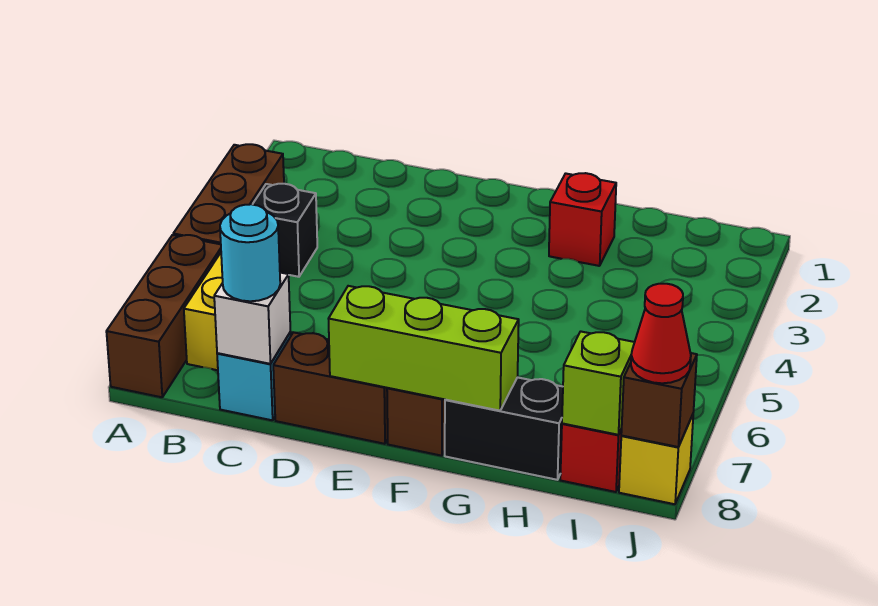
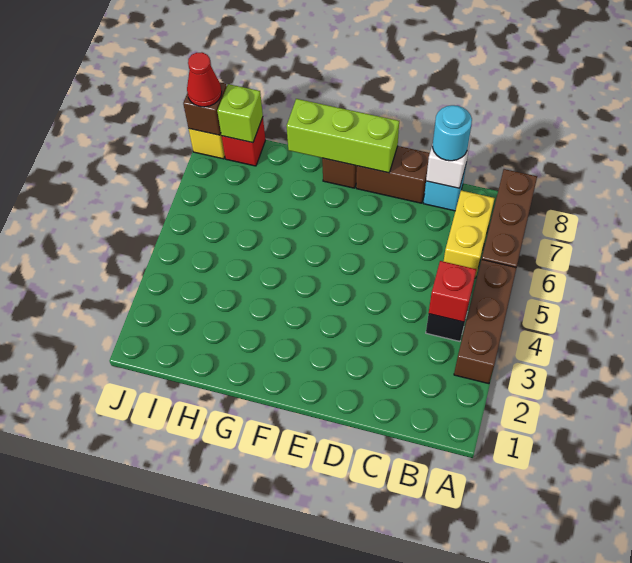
red brick G2 level 1 -> red brick B4 level 2
black brick G8:H8 level 1 -> none

